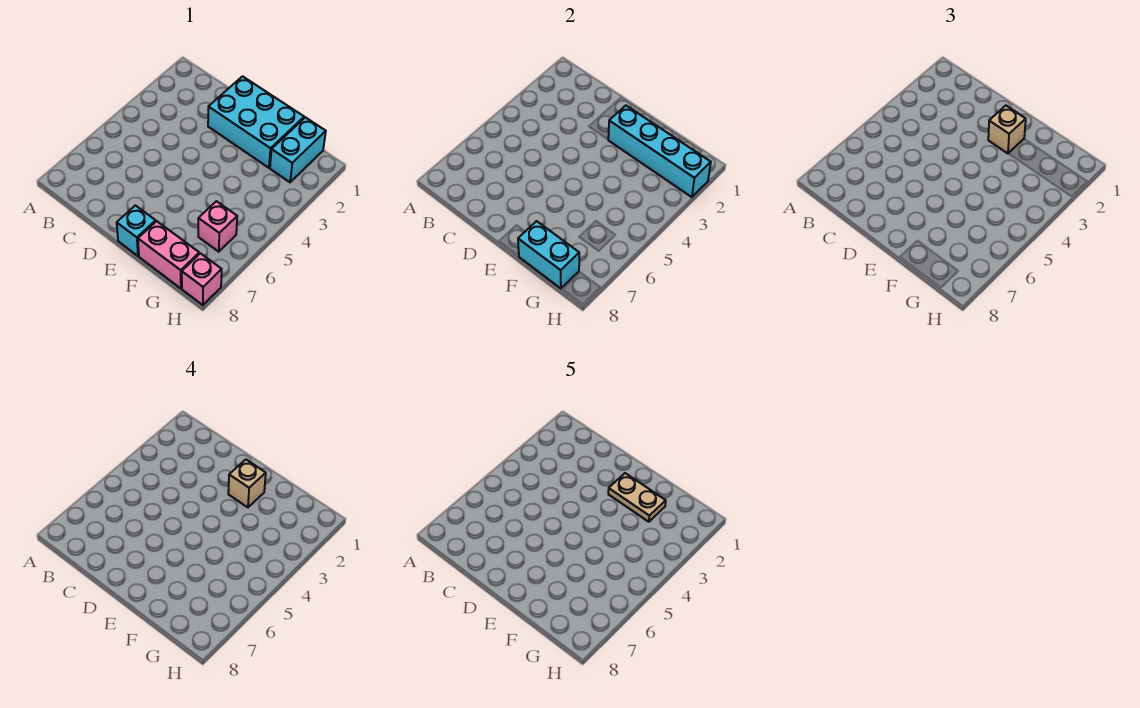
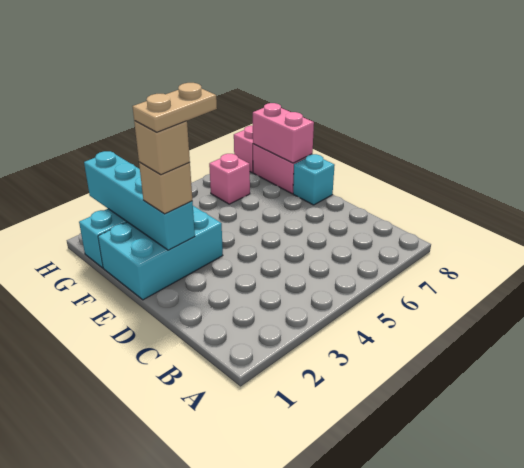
cyan brick D1:F2 level 1 -> cyan brick E1:F3 level 1
tan plate E2:F2 level 5 -> tan plate E2:E3 level 5
cyan brick F8:G8 level 2 -> pink brick F8:G8 level 2

